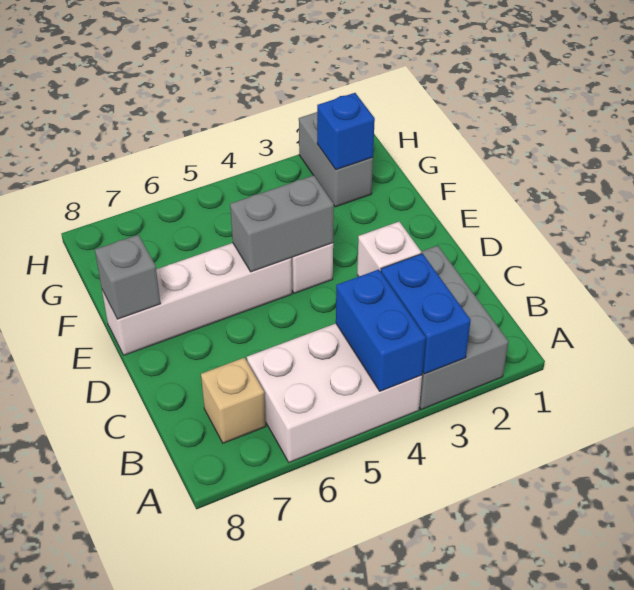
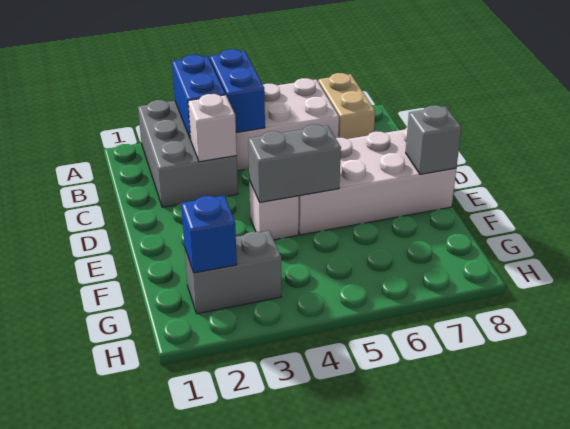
tan brick B7 level 1 -> tan brick A7:B7 level 1
white brick E5:E8 level 1 -> white brick D5:E8 level 1
grey brick G2:H2 level 1 -> grey brick G2:G3 level 1

